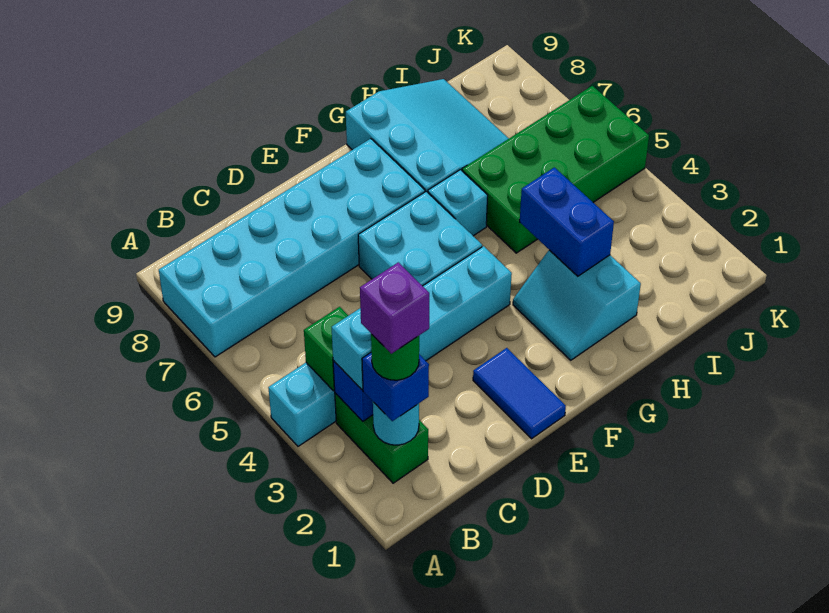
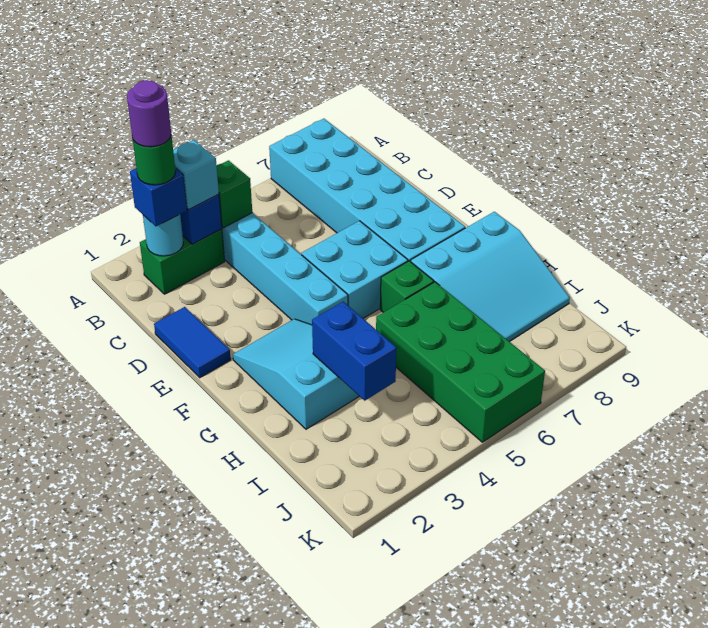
purple brick B2 level 5 -> purple round brick B2 level 5
blue tile E1:E2 level 1 -> blue tile D1:E1 level 1
cyan slope G2:H3 level 1 top H -> cyan slope F2:H3 level 1 top H
cyan brick G6 level 1 -> green brick G6 level 1
blue brick H3:H4 level 2 -> blue brick H3:I3 level 2

